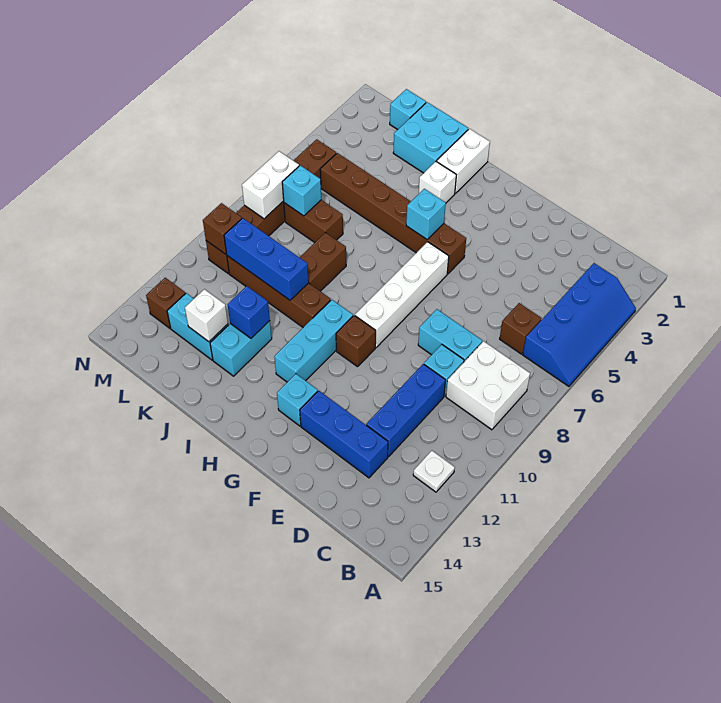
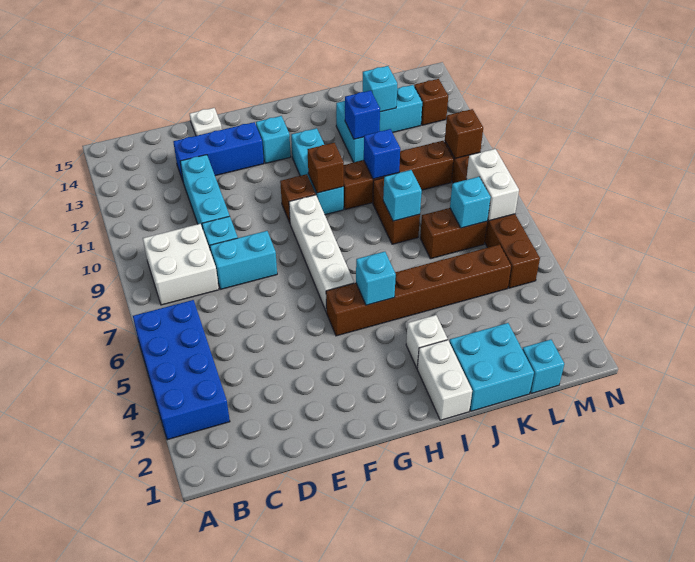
blue slope A3:B6 level 1 top B -> blue brick A3:B6 level 1
white plate B12 level 1 -> white plate E15 level 1
brown brick C6 level 1 -> brown brick H10 level 2
blue brick D10:D12 level 1 -> cyan brick D10:D12 level 1
none -> cyan brick J8 level 2
blue brick J10:L10 level 2 -> blue brick J10 level 2
white brick K13 level 2 -> cyan brick K13 level 2

